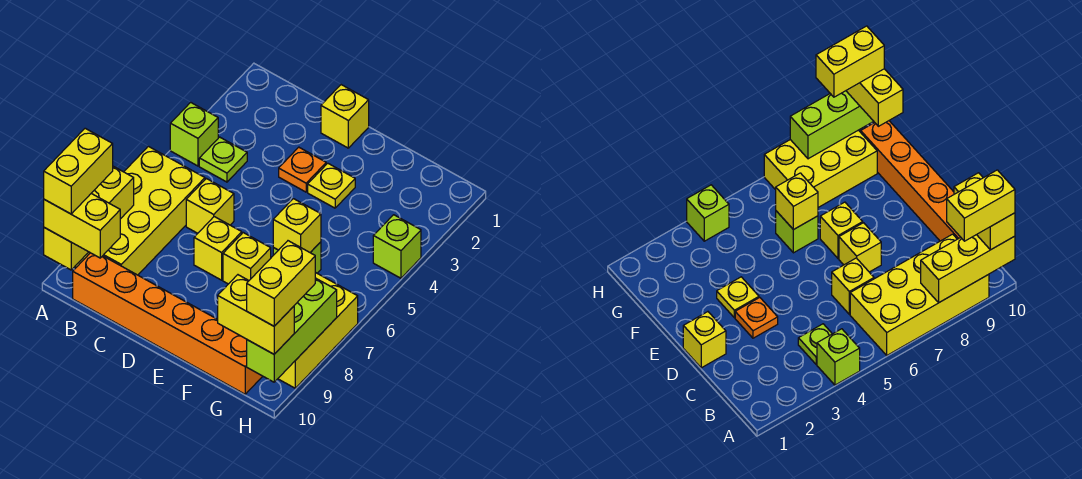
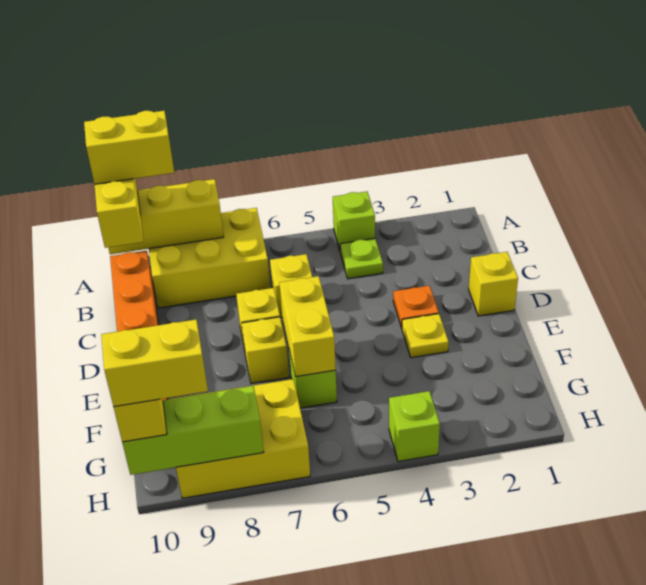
yellow brick A6:B9 level 1 -> yellow brick A7:B9 level 1
yellow brick F6 level 2 -> yellow brick E6:F6 level 2

